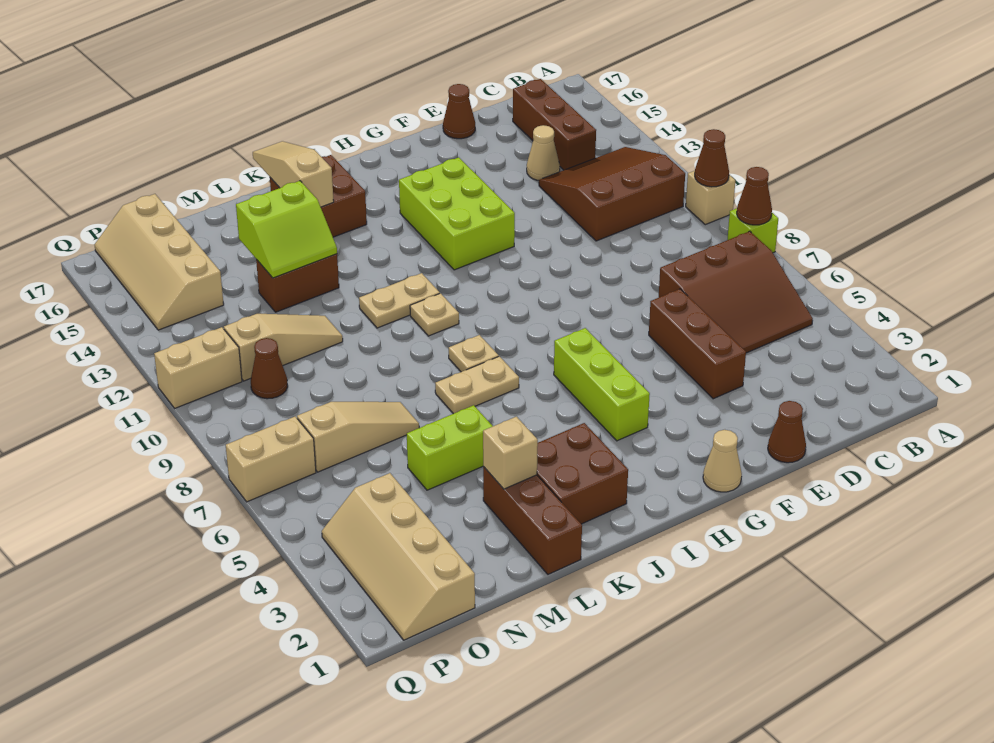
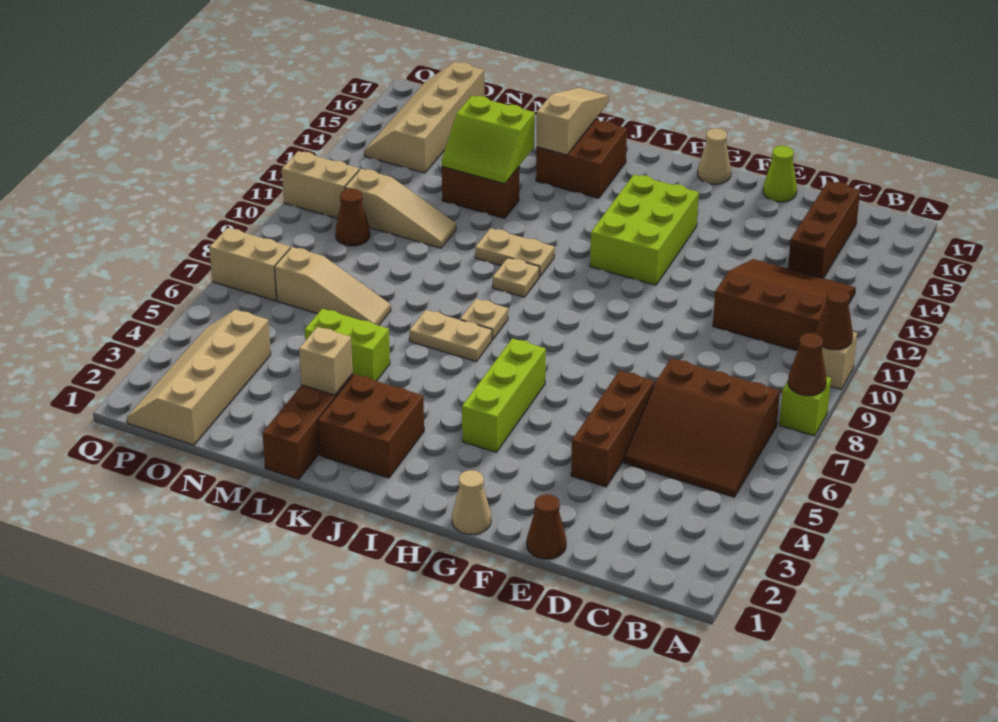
tan cone D14 level 1 -> tan cone G17 level 1
brown cone E17 level 1 -> lime cone E17 level 1

